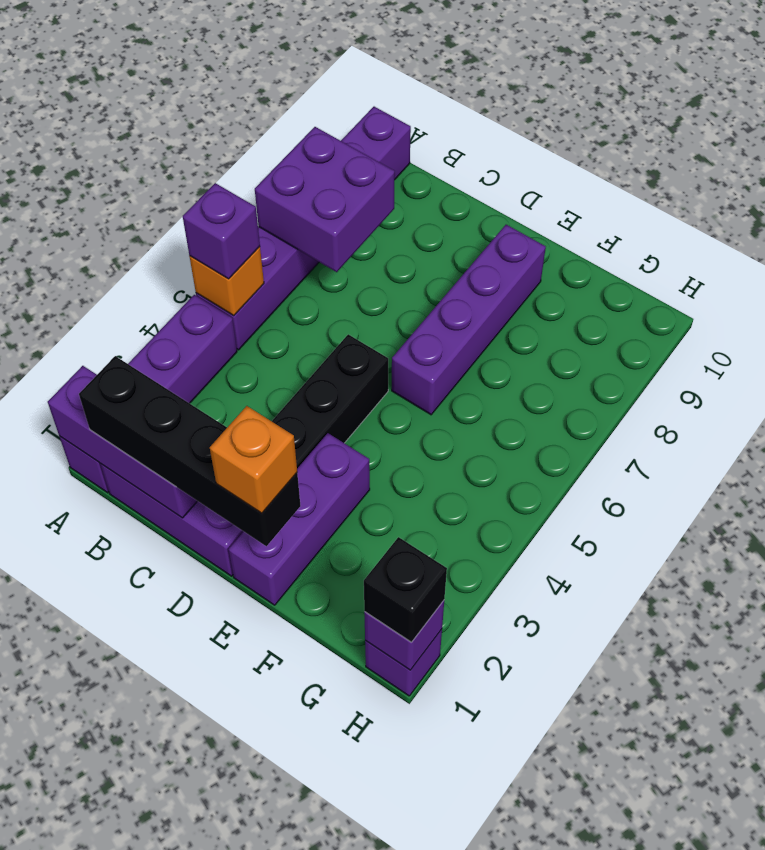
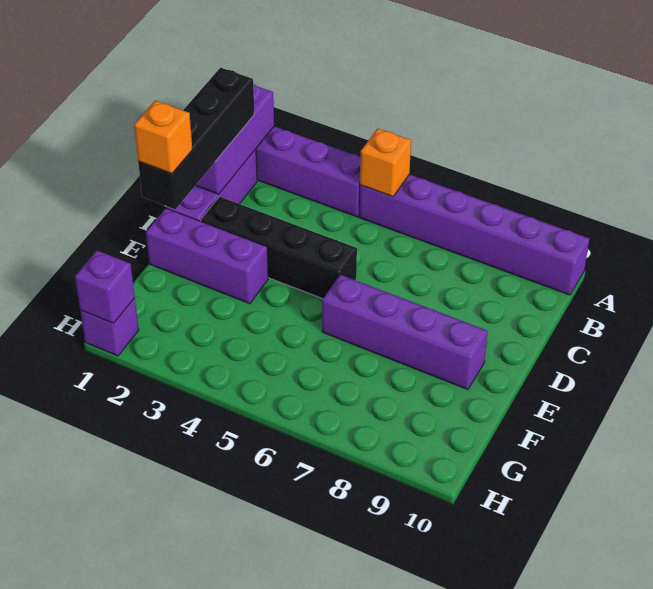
purple brick A5 level 3 -> none
purple brick A7:B8 level 2 -> none
black brick H1 level 3 -> none

